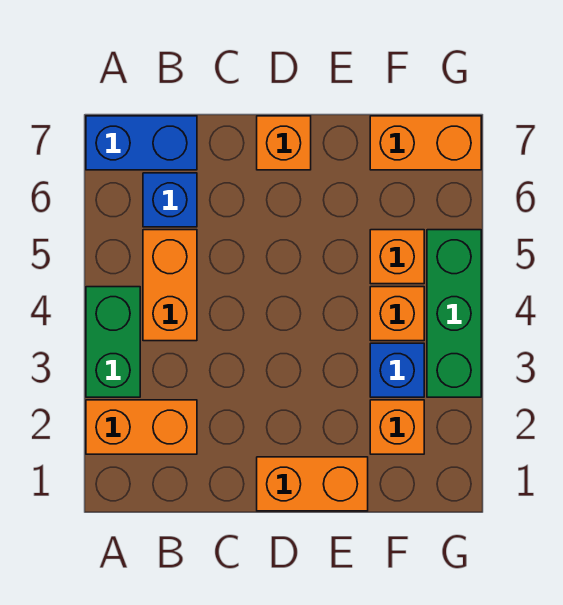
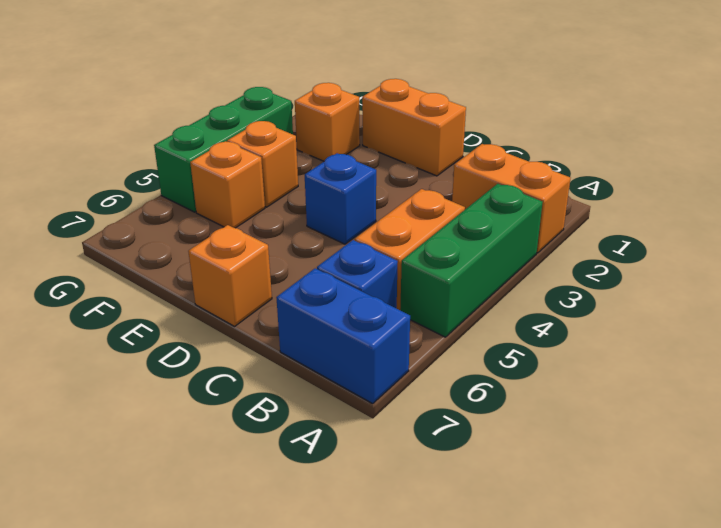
green brick A3:A4 level 1 -> green brick A3:A5 level 1
blue brick F3 level 1 -> blue brick D4 level 1
orange brick F7:G7 level 1 -> none

